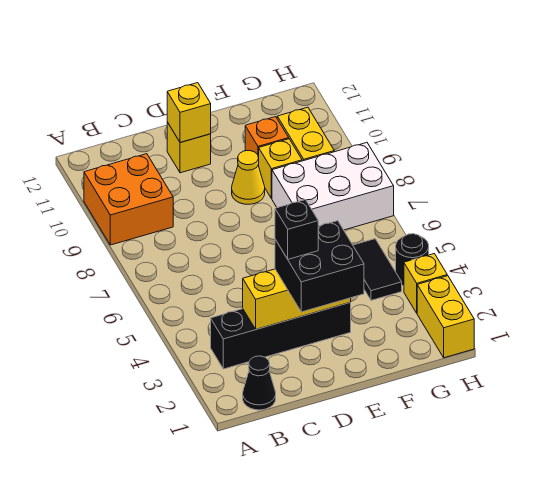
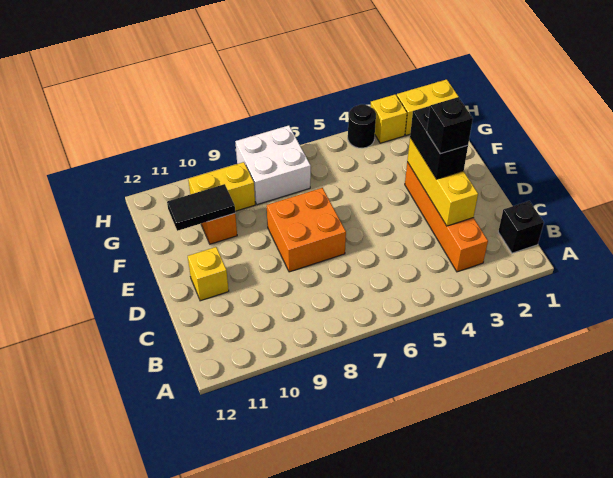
orange brick A9:B10 level 1 -> orange brick D7:E8 level 1
black cone B1 level 1 -> black brick B1 level 1
black brick B3:E3 level 1 -> orange brick B3:E3 level 1
black brick D2:E3 level 3 -> black brick D3:E3 level 3
yellow brick D11 level 2 -> none
yellow cone E9 level 1 -> none
white brick F7:H8 level 1 -> white brick G7:H8 level 1
yellow brick F9 level 1 -> none
black tile G4:G5 level 1 -> black tile F10:F11 level 2

